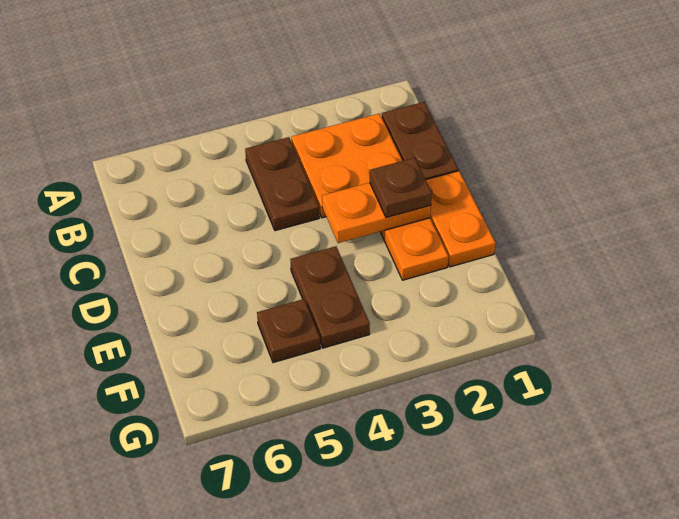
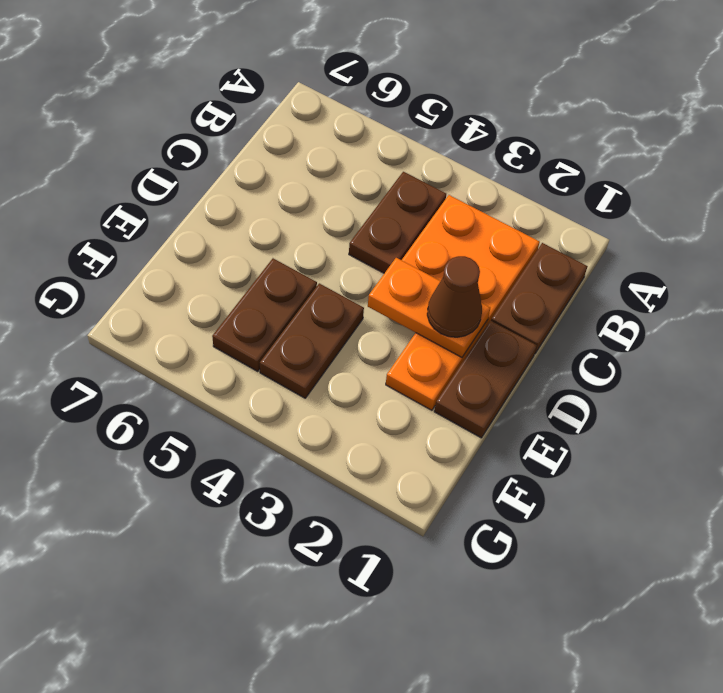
orange plate D1:E1 level 1 -> brown plate D1:E1 level 1
brown plate D2 level 3 -> brown cone D2 level 3
brown plate F5 level 1 -> brown plate E5:F5 level 1

